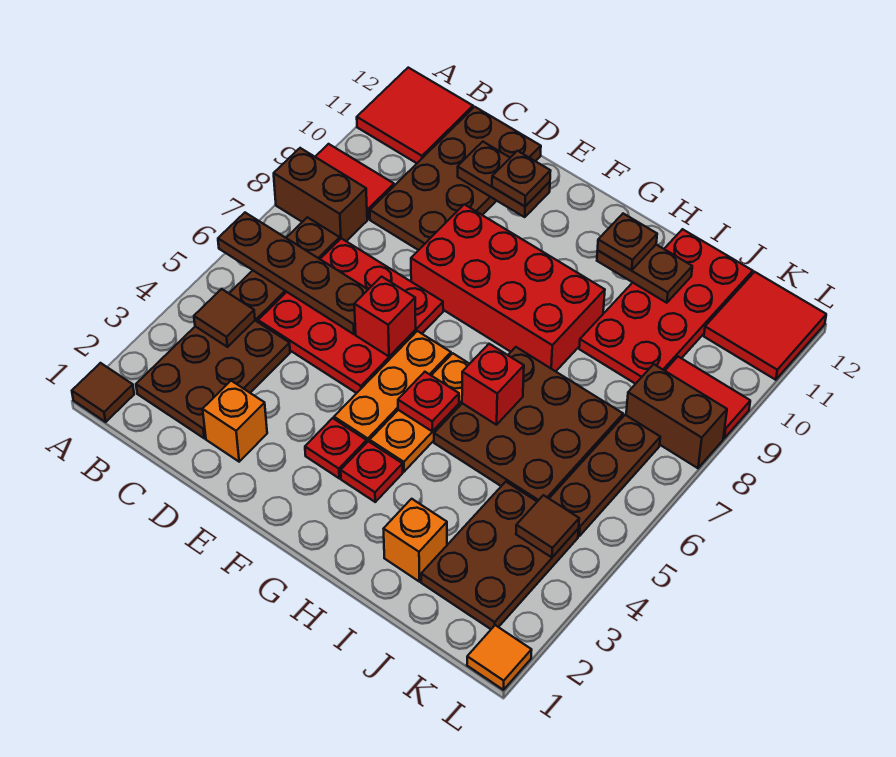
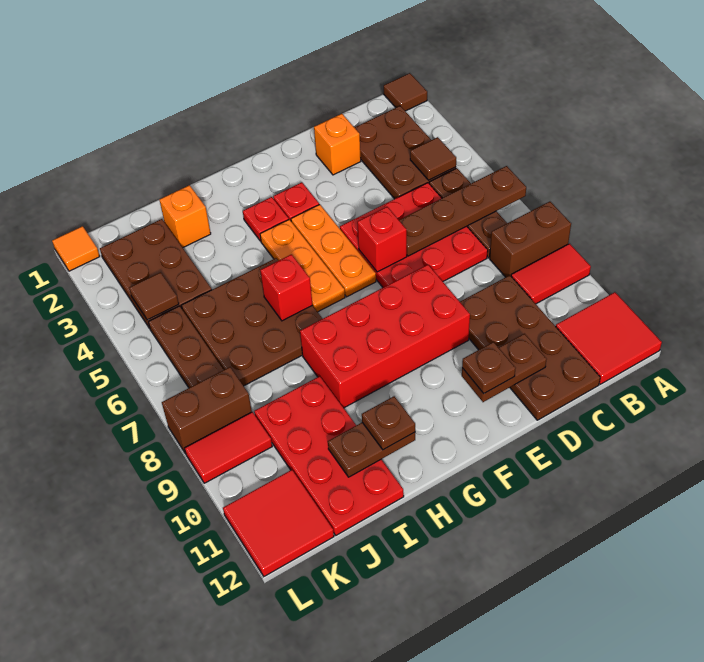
red plate G5 level 2 -> none

